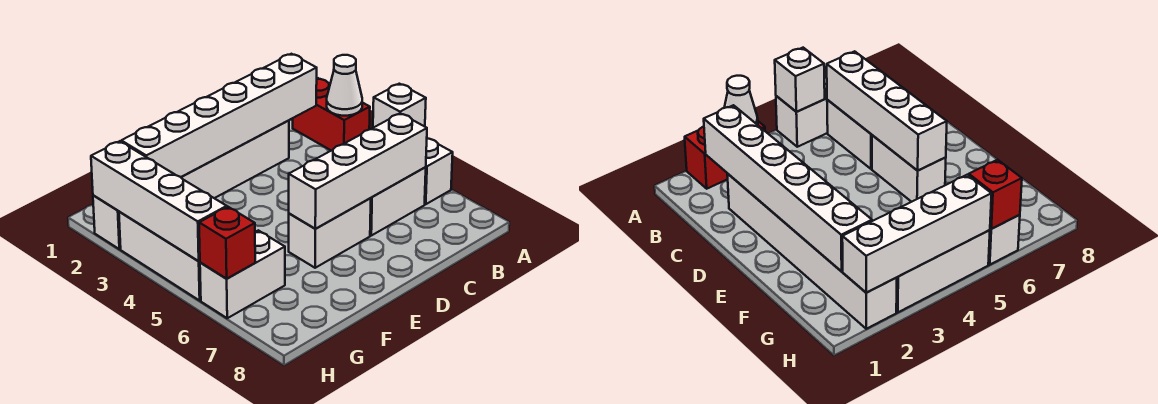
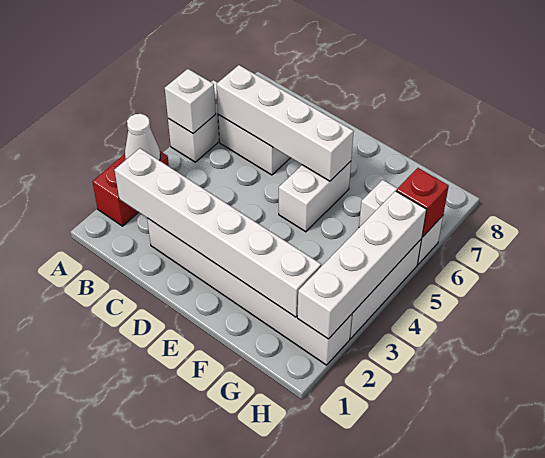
white brick D6:E6 level 1 -> white brick E5:E6 level 1

